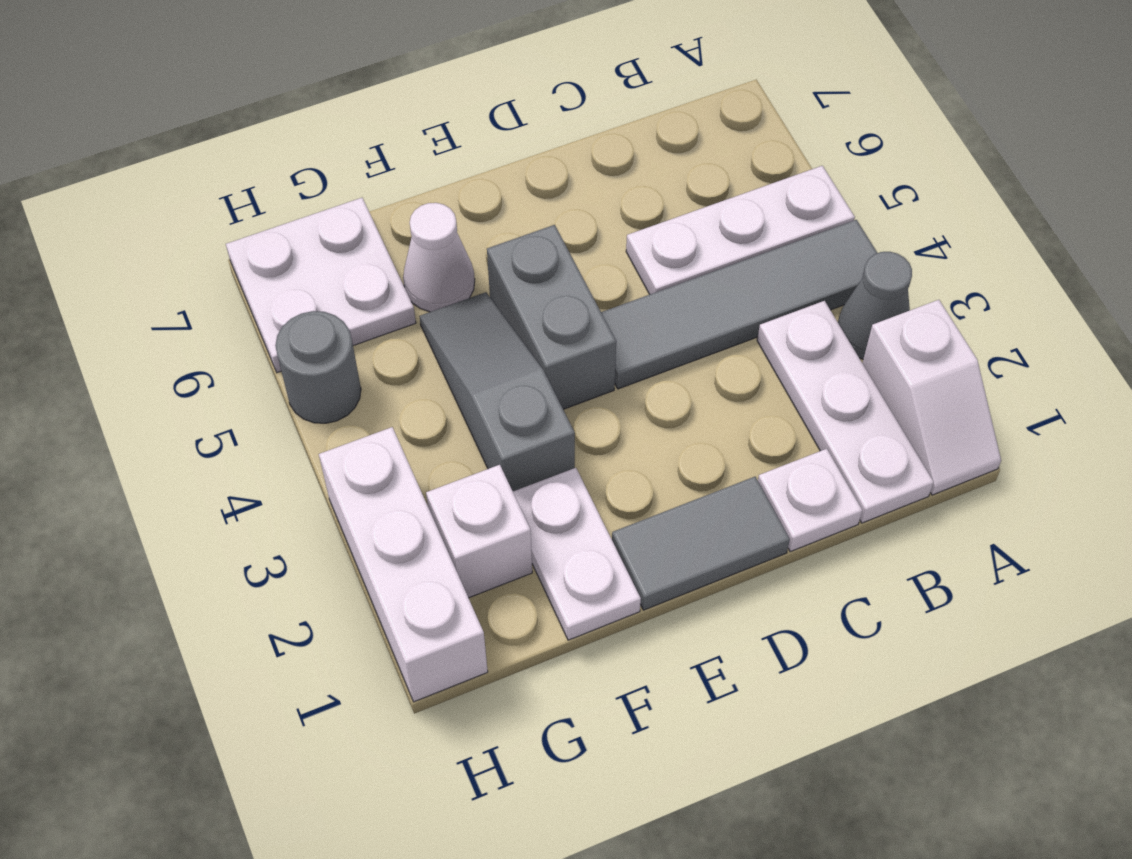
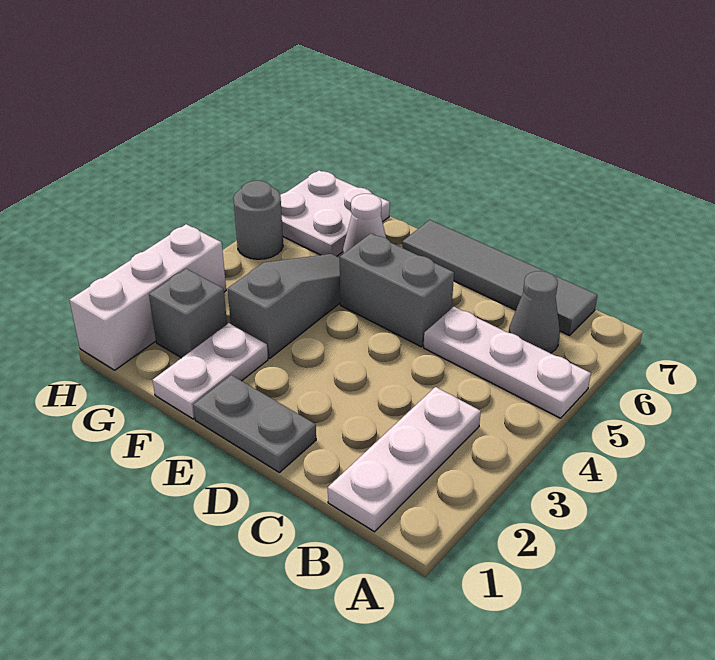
white slope A1:A2 level 1 top 2 -> none
grey cone A3 level 1 -> grey cone B6 level 1
grey tile A4:D4 level 1 -> grey tile B7:E7 level 1
white plate C1 level 1 -> none
grey tile D1:E1 level 1 -> grey plate D1:E1 level 1
grey brick E4:E5 level 1 -> grey brick D5:E5 level 1
white brick G2 level 1 -> grey brick G2 level 1

